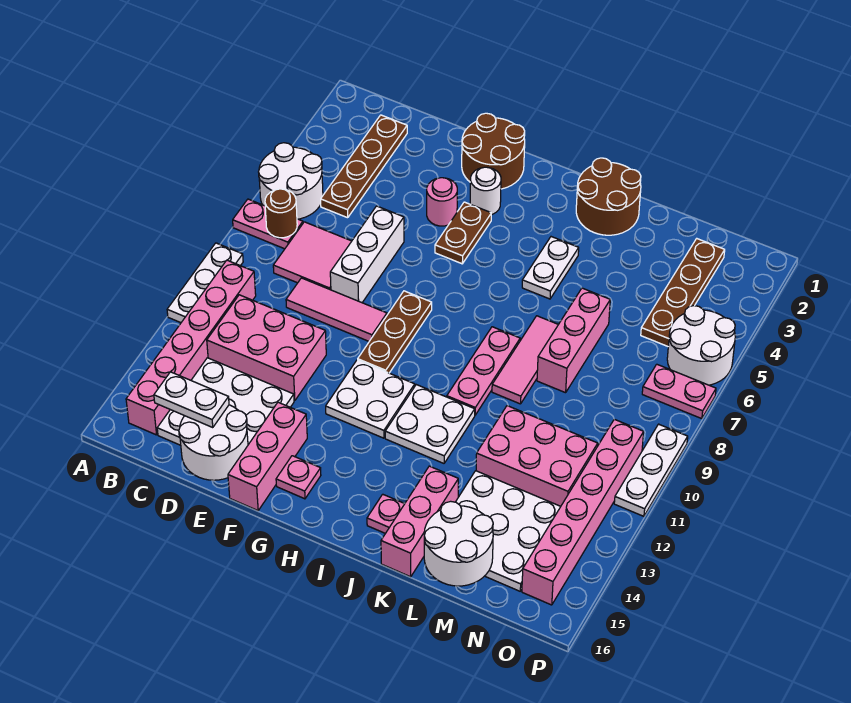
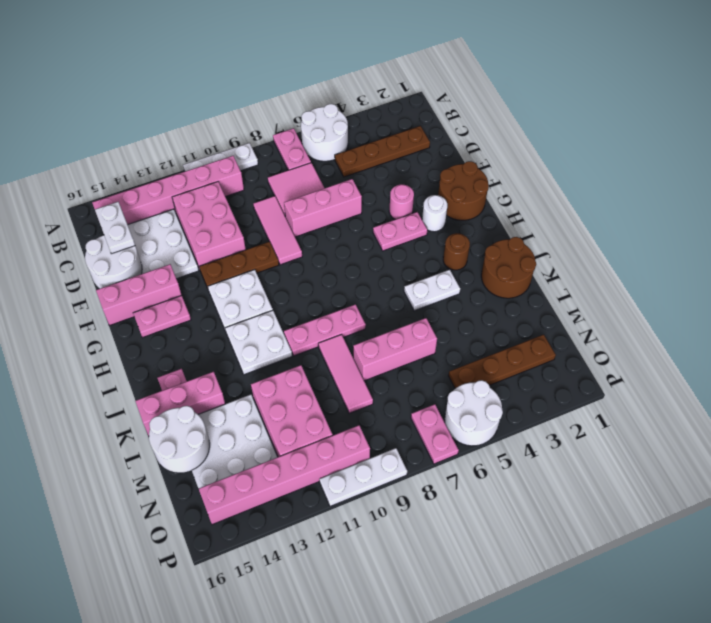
brown round brick B7 level 2 -> brown round brick I3 level 1
white brick E6:E8 level 1 -> pink brick E6:E8 level 1
brown plate G4:G5 level 1 -> pink plate G4:G5 level 1
brown plate G8:G10 level 1 -> brown plate F10:F12 level 1
pink plate G15 level 1 -> pink plate G14:G15 level 1
pink tile K7:K9 level 1 -> pink tile K9:M9 level 1

